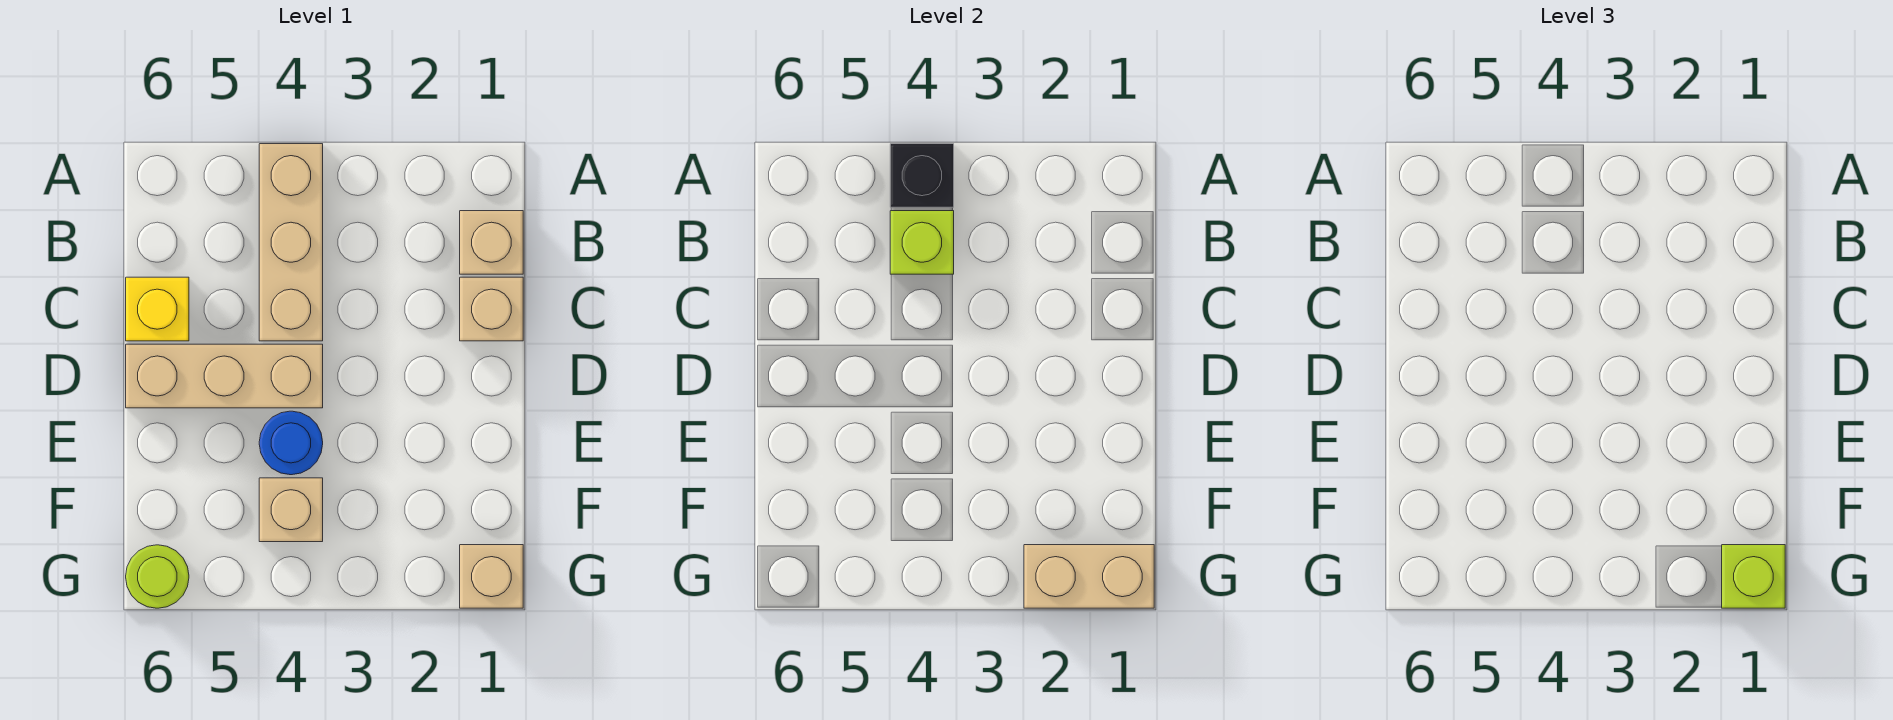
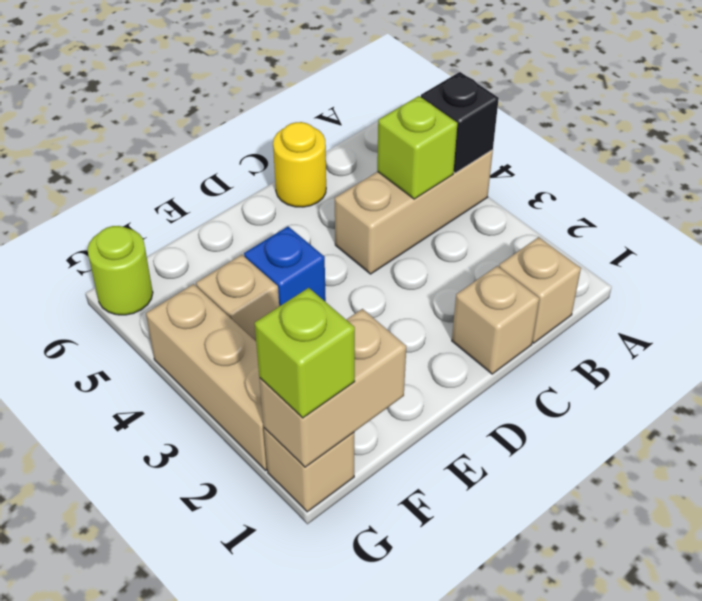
yellow brick C6 level 1 -> yellow round brick C6 level 1
tan brick D4:D6 level 1 -> tan brick G2:G4 level 1
blue round brick E4 level 1 -> blue brick E4 level 1
tan brick G1:G2 level 2 -> tan brick F1:G1 level 2

